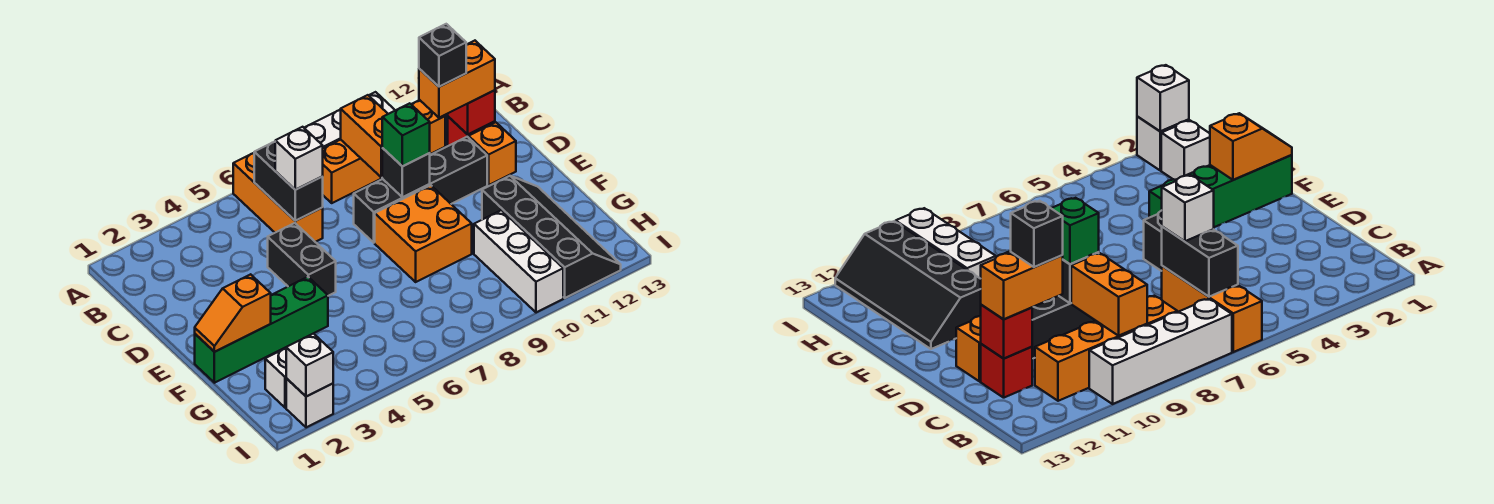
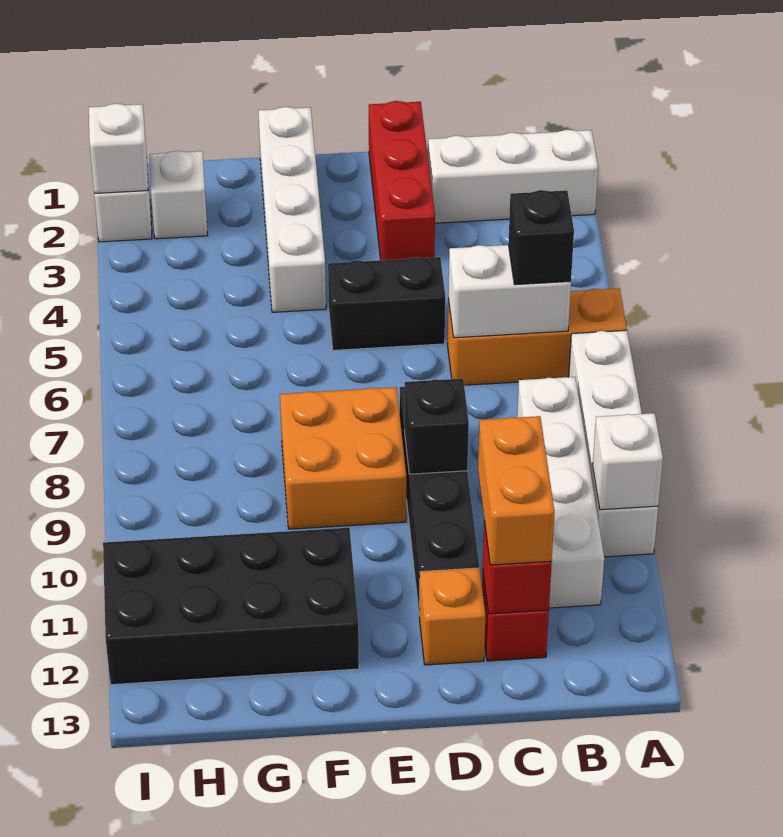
black brick B6:C6 level 2 -> white brick B6:C6 level 2
orange brick B8:B11 level 1 -> white brick B8:B11 level 1
orange brick B9:C9 level 2 -> none
white brick C6 level 3 -> white brick A10 level 2
black brick C11 level 4 -> black brick B6 level 3
none -> red brick D1:D3 level 1
green brick D9 level 3 -> none
green brick F1:F4 level 1 -> white brick F1:F4 level 1
orange slope F1:F2 level 2 top 2 -> none
black slope F11:I12 level 1 top 11 -> black brick F11:I12 level 1
white brick G10:I10 level 1 -> white brick A2:C2 level 1

